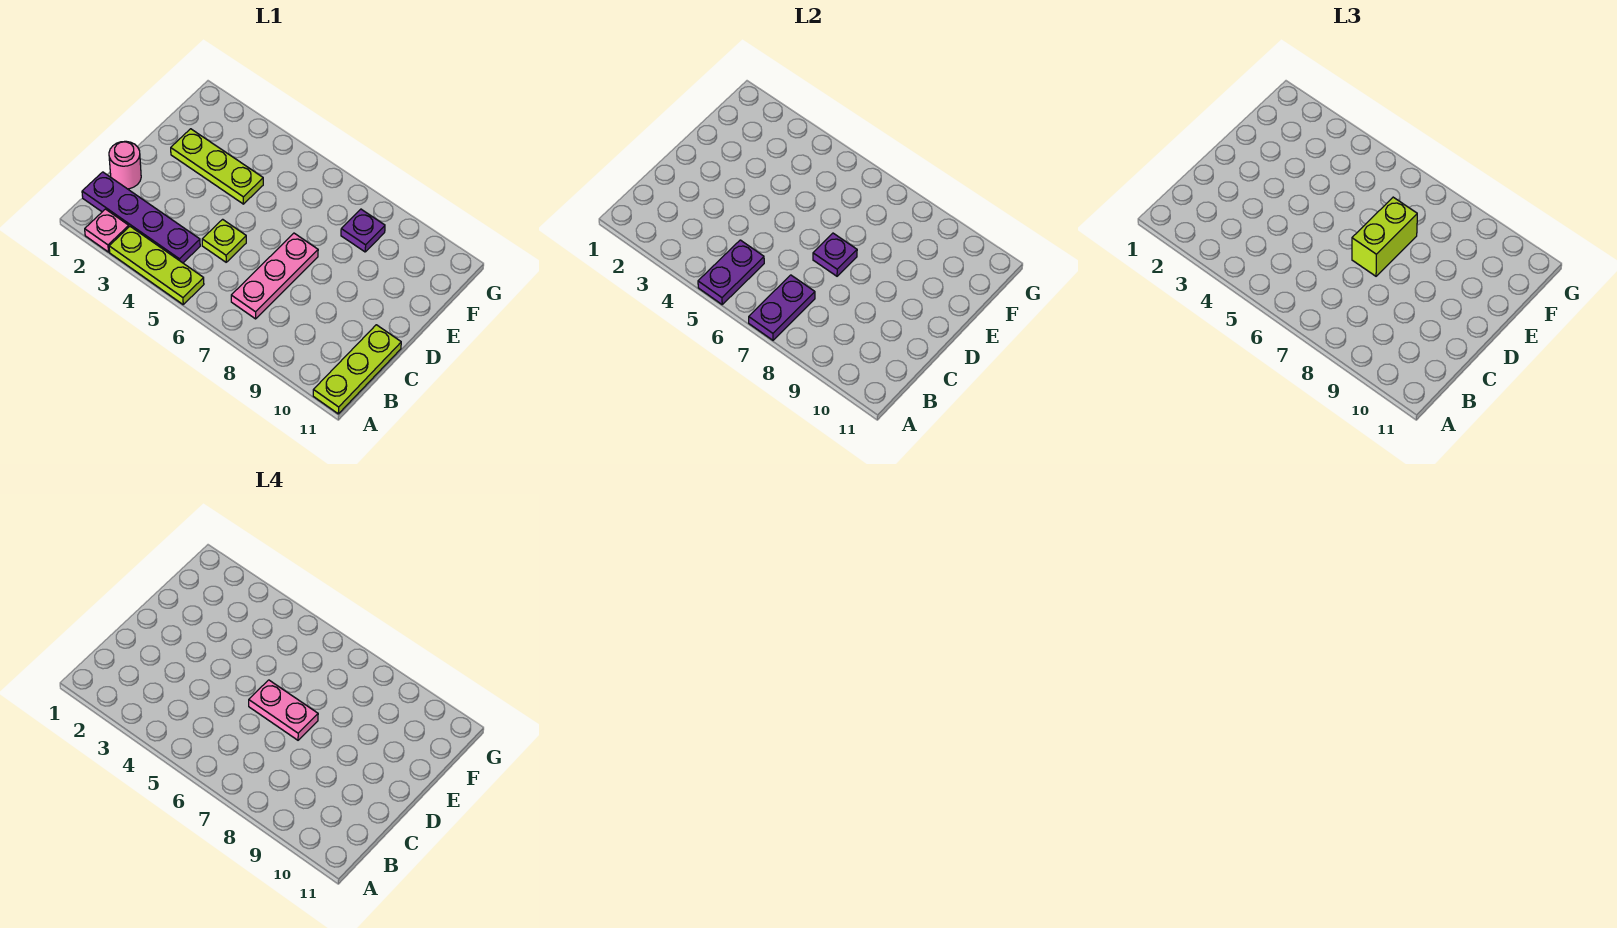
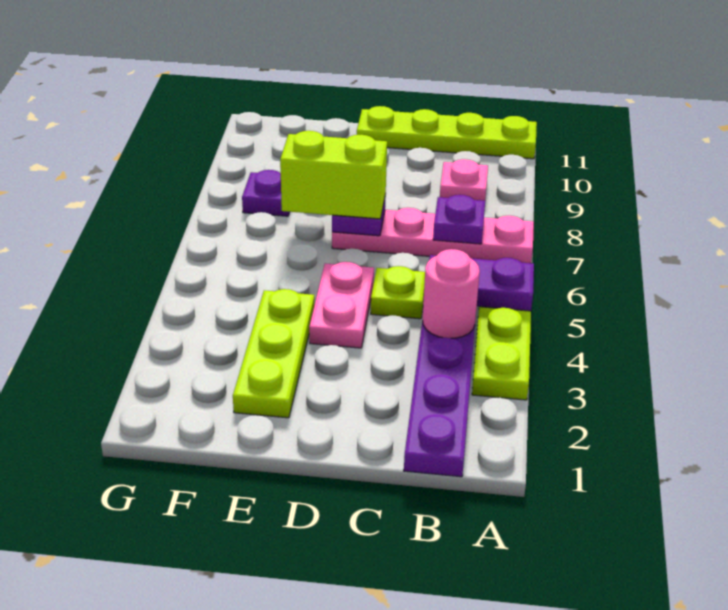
pink plate A2 level 1 -> pink plate B9 level 1
purple plate A7:B7 level 2 -> purple plate B7 level 2
lime plate A11:C11 level 1 -> lime plate A11:D11 level 1
pink plate B7:D7 level 1 -> pink plate A7:D7 level 1
pink round brick C1 level 1 -> pink round brick B4 level 2
pink plate D6:D7 level 4 -> pink plate D4:D5 level 1

